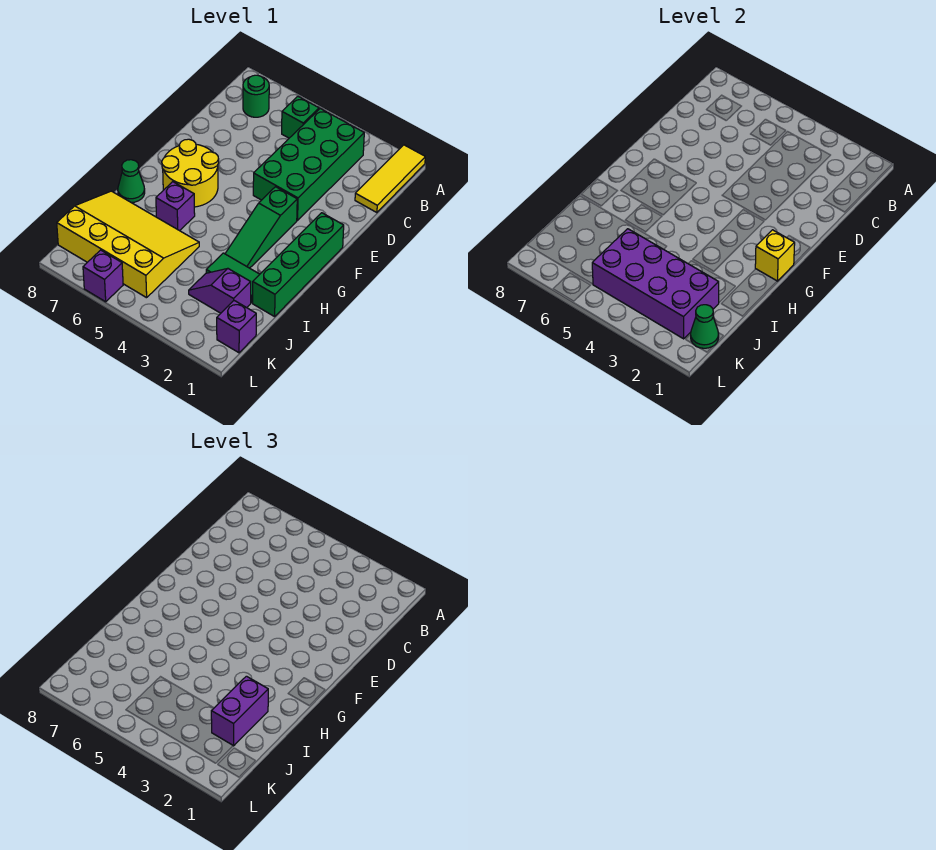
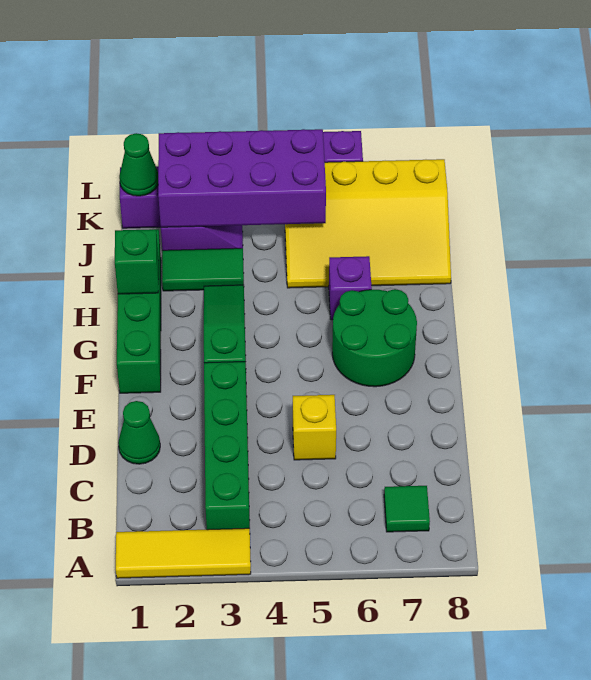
yellow tile A1:C1 level 1 -> yellow tile A1:A3 level 1
green brick B3:E4 level 1 -> green brick B3:E3 level 1
green brick B5 level 1 -> green brick H1 level 2
green round brick B7 level 1 -> green tile B7 level 1
yellow round brick F6:G7 level 1 -> green round brick F6:G7 level 1
yellow brick G1 level 2 -> yellow brick D5 level 1
green cone H8 level 1 -> green cone D1 level 1
purple brick I2:J2 level 3 -> none

